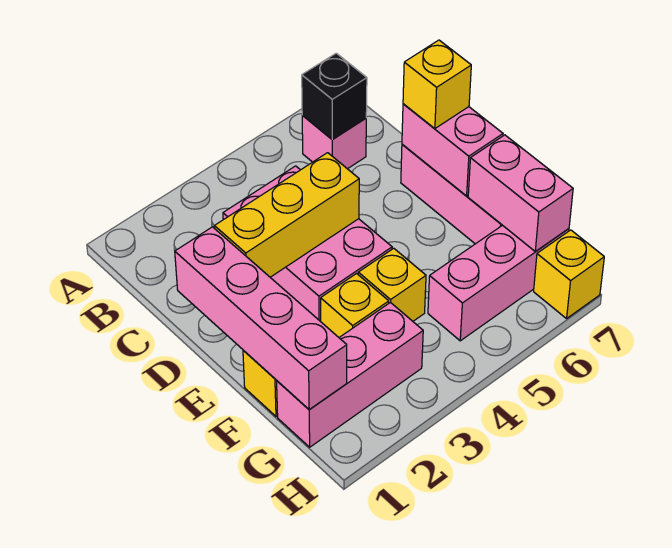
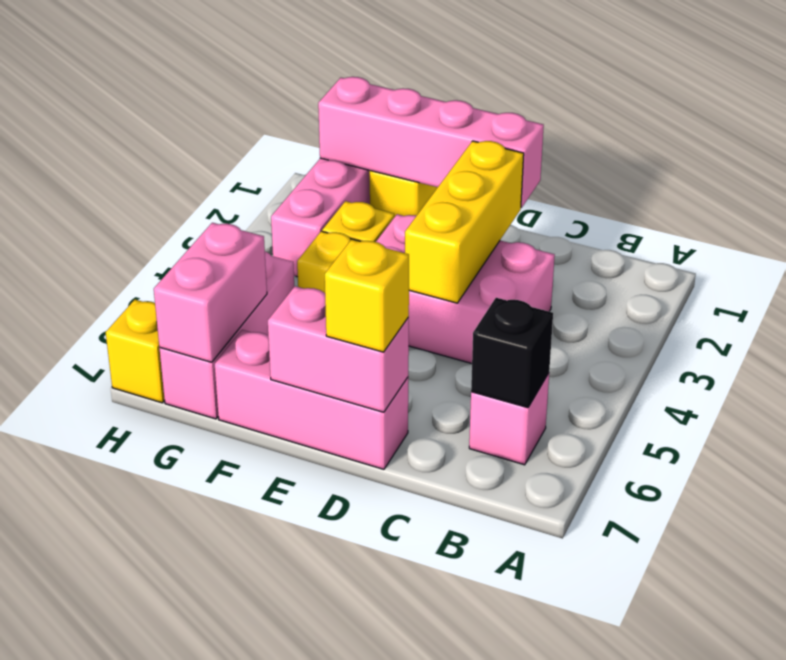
pink brick F7:G7 level 2 -> pink brick G6:G7 level 2

